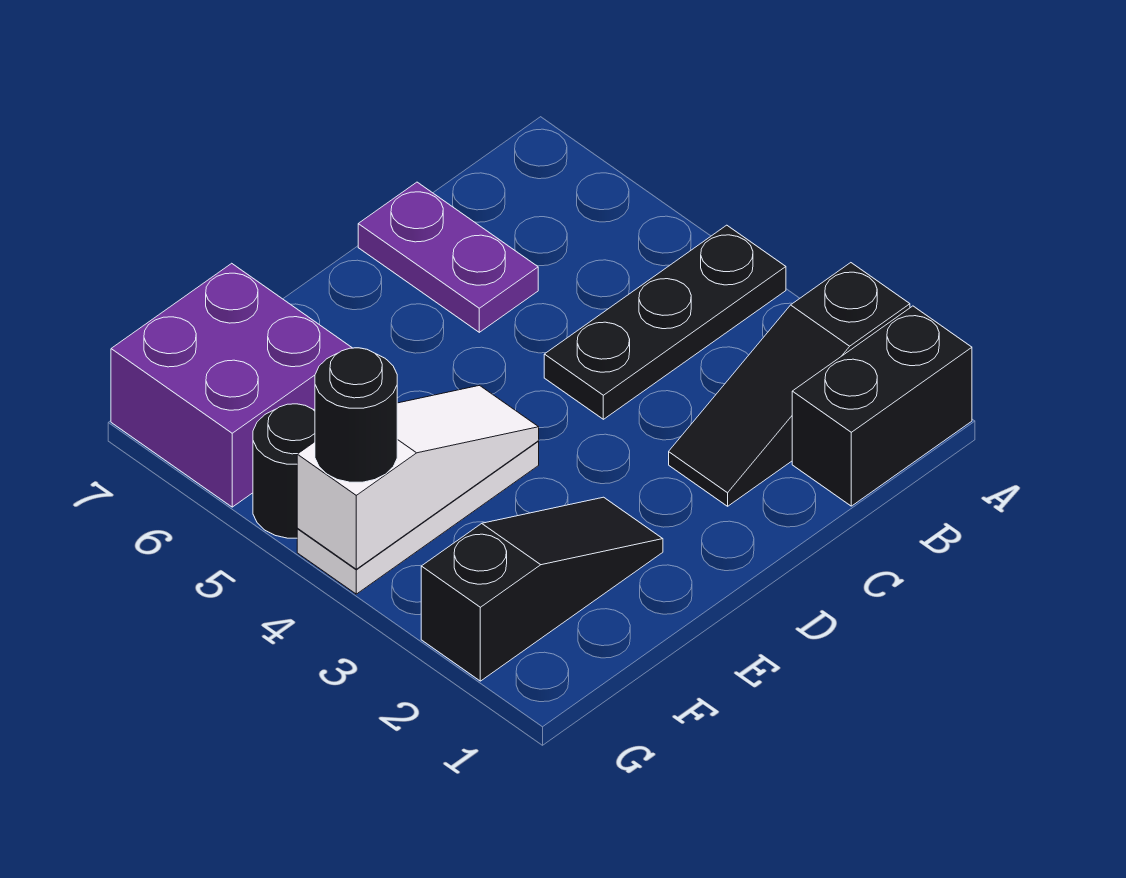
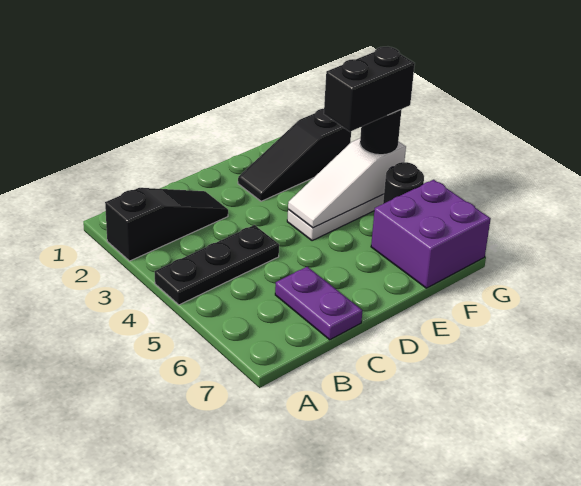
black brick A1:B1 level 1 -> black brick F4:G4 level 4

